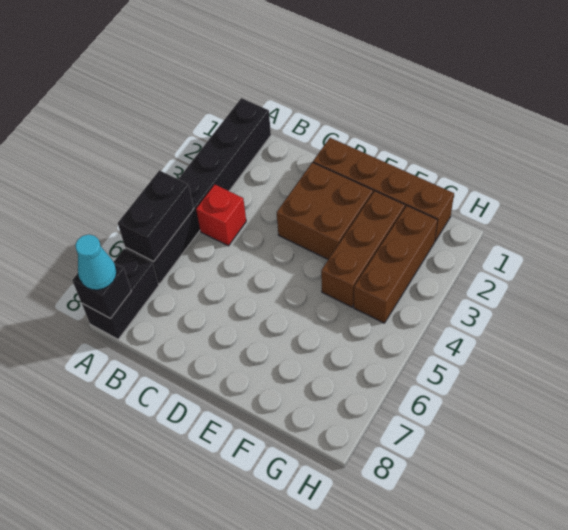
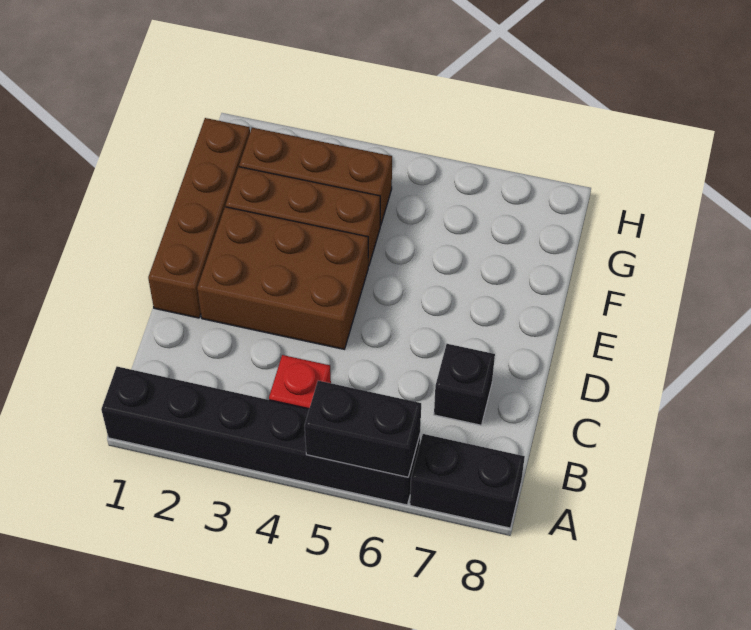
black brick A8 level 2 -> black brick C7 level 1
cyan cone A8 level 3 -> none
brown brick D2:E3 level 1 -> brown brick D2:E4 level 1

